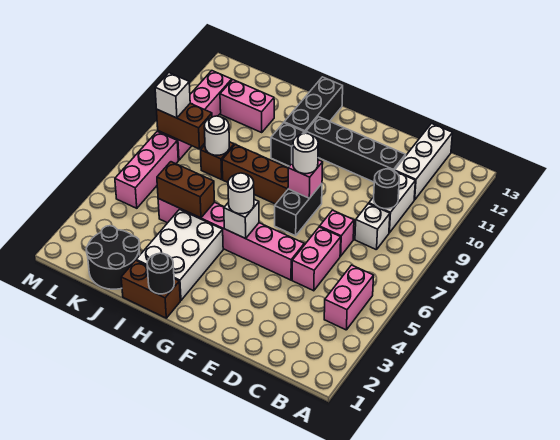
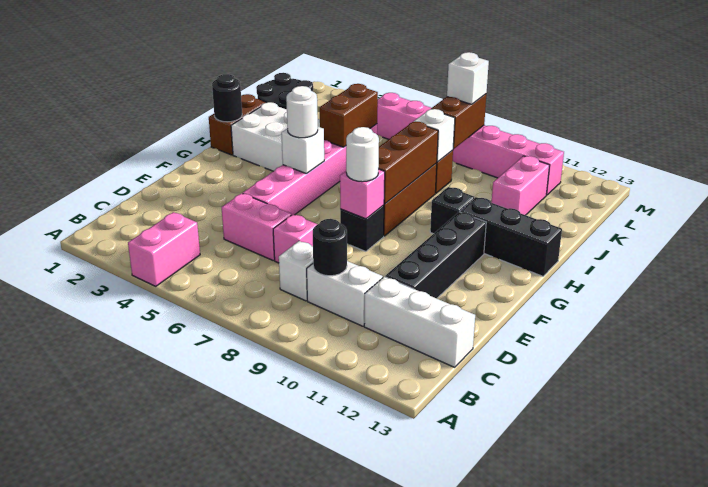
pink brick B4:B5 level 1 -> pink brick A4:B4 level 1
black brick F7:F8 level 1 -> black brick F8 level 1
none -> brown brick G8:I8 level 2
white round brick J8 level 2 -> white brick J8 level 2

